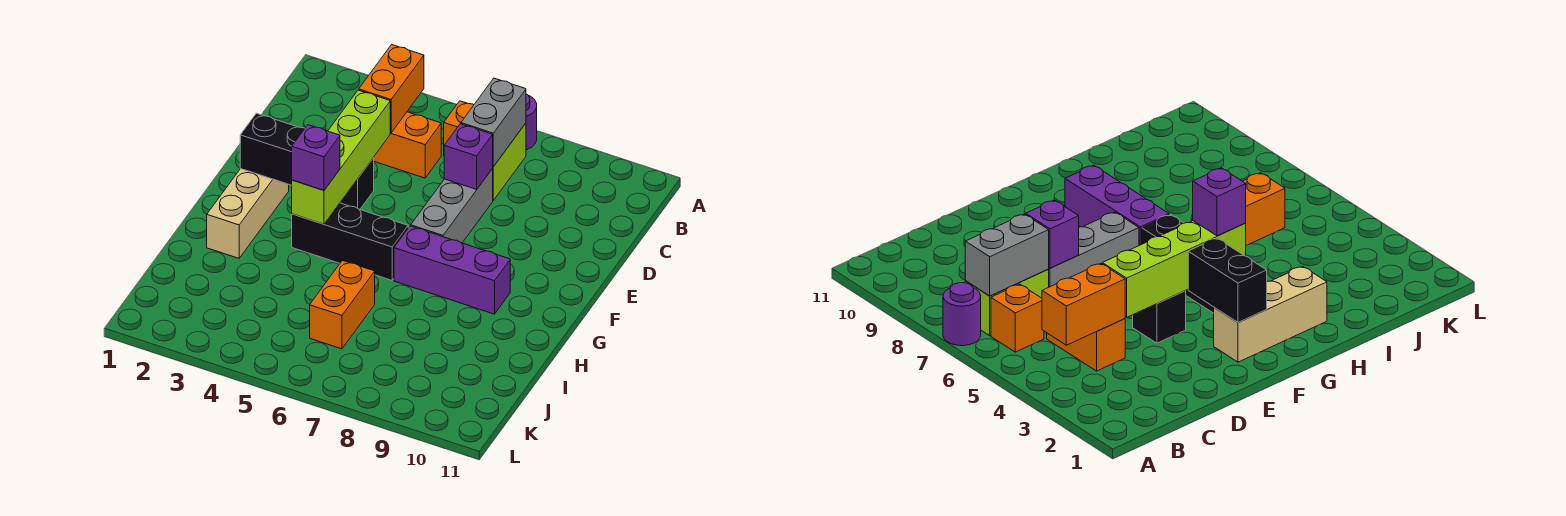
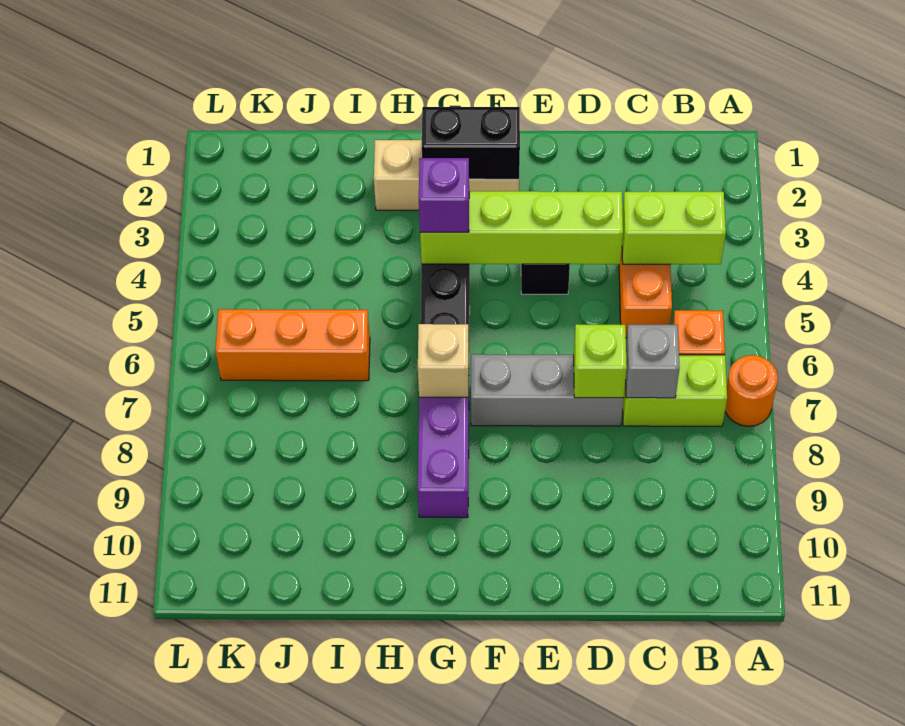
purple round brick A7 level 1 -> orange round brick A7 level 1
orange brick B4:C4 level 2 -> lime brick B4:C4 level 2
grey brick B7:C7 level 2 -> grey brick C7 level 2
purple brick D7 level 2 -> lime brick D7 level 2
black brick F2:F3 level 2 -> black brick F2:G2 level 2
none -> tan brick G7 level 2
orange brick I6:J6 level 1 -> orange brick I6:K6 level 1

